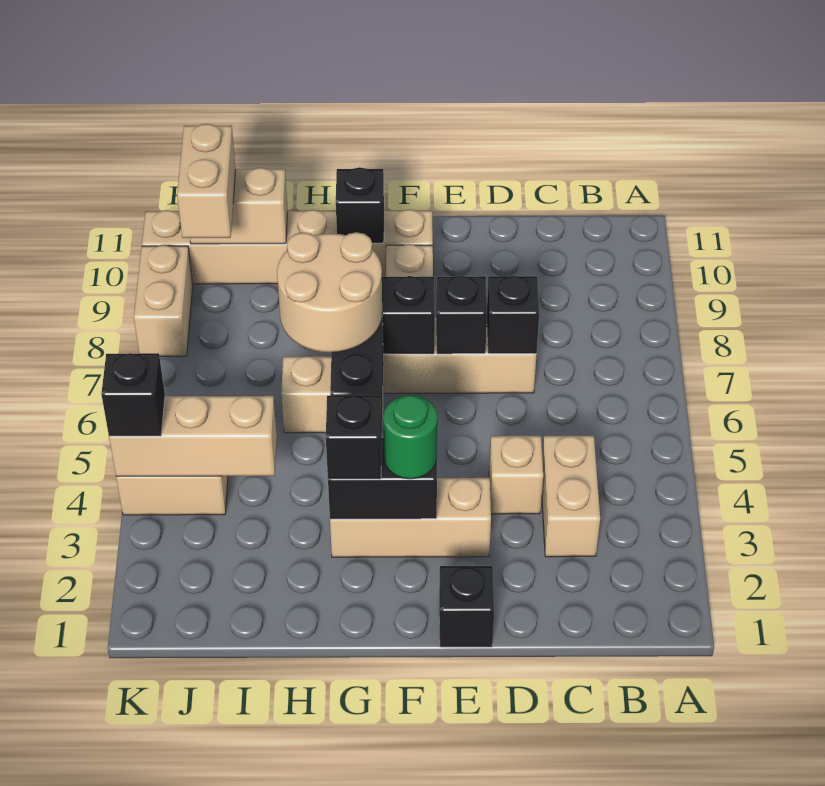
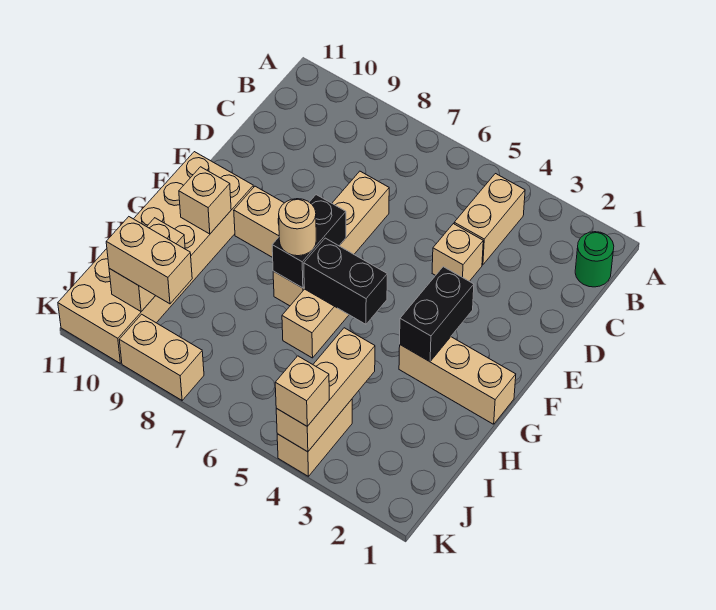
tan brick C3:C4 level 1 -> tan brick B4:C4 level 1
black brick D7 level 2 -> none
black brick E1 level 1 -> none
tan brick E3:G3 level 1 -> tan brick G1:G3 level 1
black brick E7 level 2 -> none
green round brick F3 level 3 -> green round brick B1 level 1
tan brick F10:K10 level 1 -> tan brick F10:K11 level 1
black brick G3 level 3 -> none
tan round brick G6:H7 level 3 -> tan round brick G7 level 3
black brick G10 level 2 -> tan brick G10 level 2
black brick K4 level 3 -> tan brick K4 level 3

